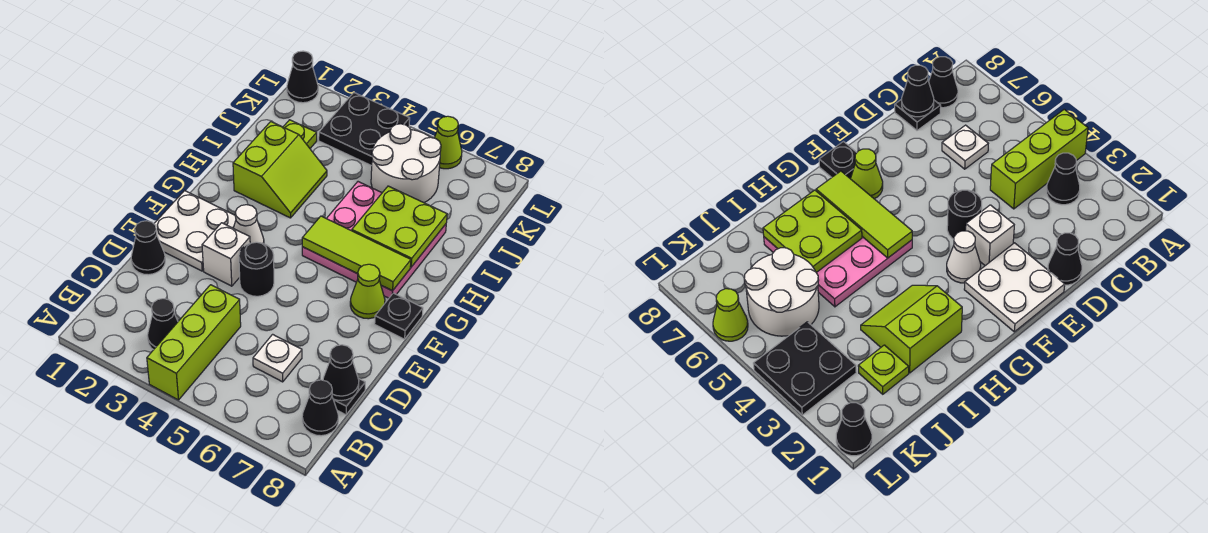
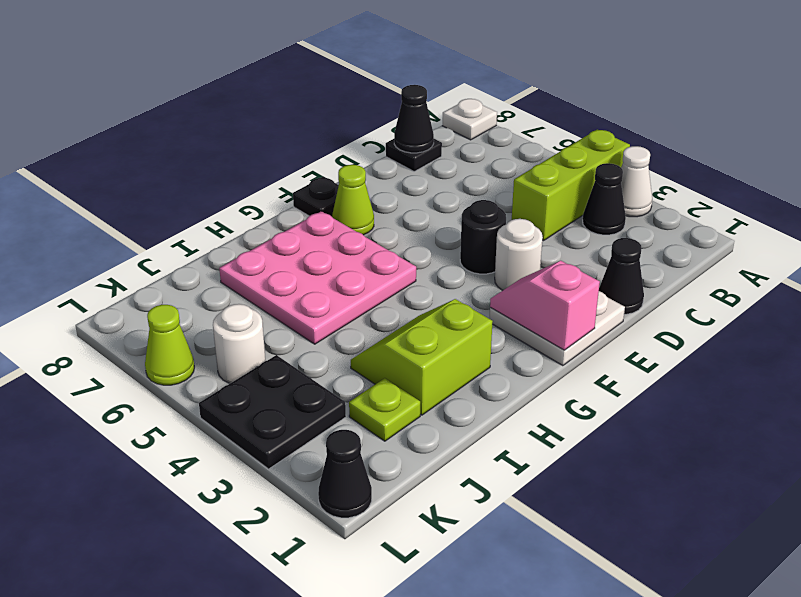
black cone B8 level 1 -> none
white plate C6 level 1 -> white plate A8 level 1
white brick E3 level 1 -> white round brick E3 level 1
none -> pink slope F1:F2 level 2 top 1
white cone F3 level 1 -> white cone A3 level 1
lime tile G5:G7 level 2 -> none
lime plate H6:I7 level 2 -> none
white round brick J5:K6 level 1 -> white round brick K5 level 1

